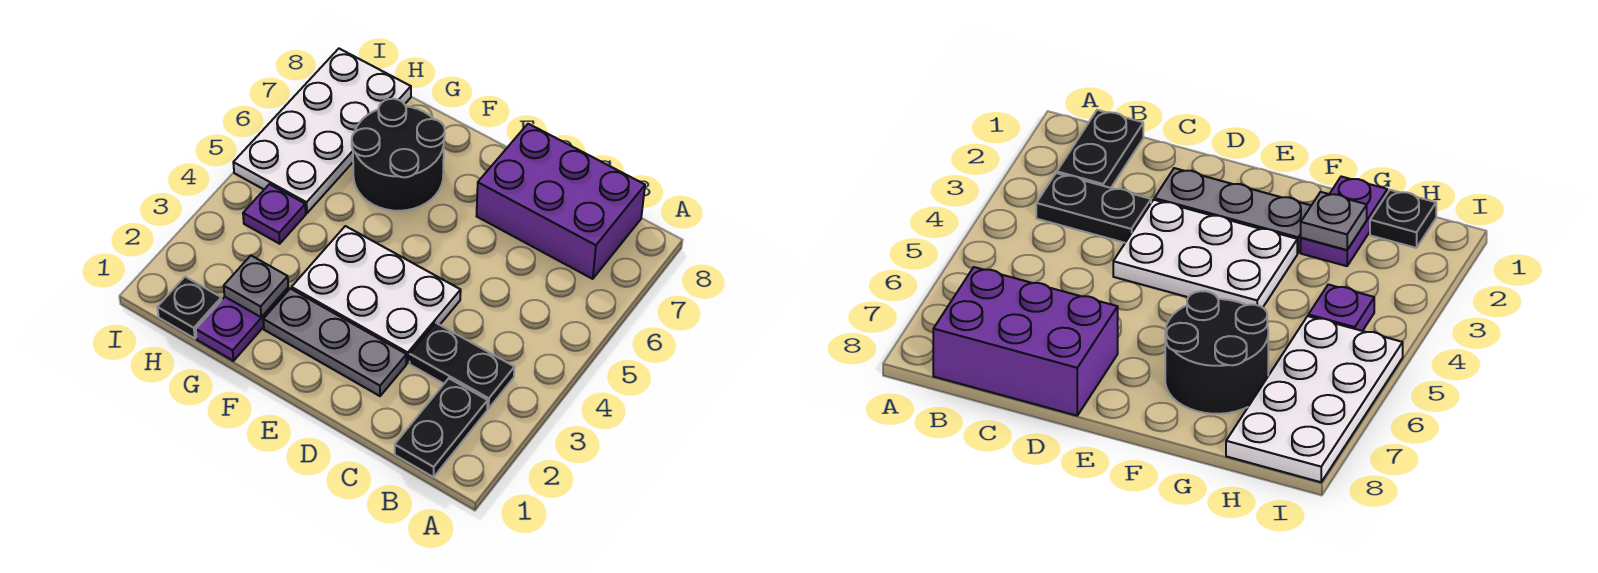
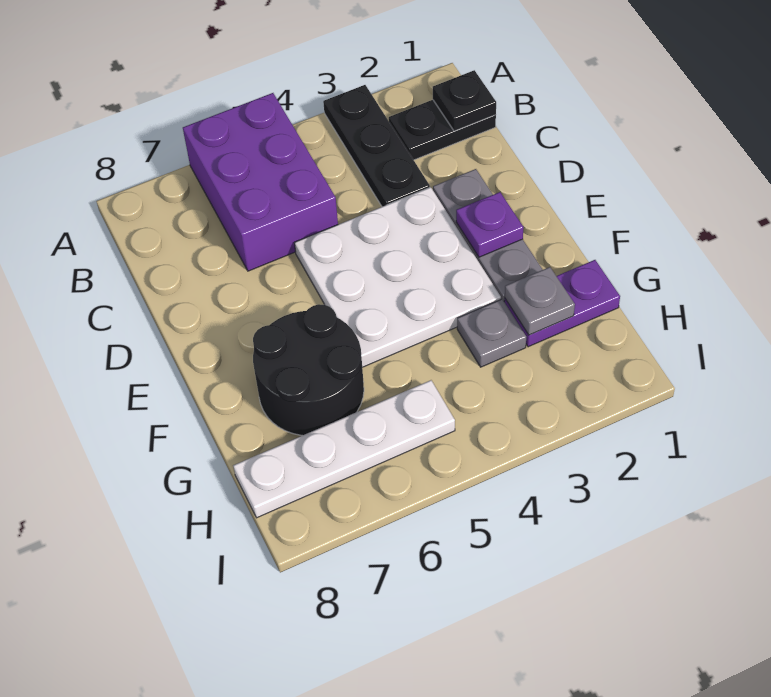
black plate B3:C3 level 1 -> black plate A3:C3 level 1
purple brick B7:D8 level 1 -> purple brick A5:C6 level 1
white plate D3:F4 level 1 -> white plate D3:F5 level 1
none -> grey plate G3 level 1
black plate H1 level 1 -> black plate B1 level 2
purple plate H4 level 1 -> purple plate E2 level 2
white plate H5:I8 level 1 -> white plate H5:H8 level 1

